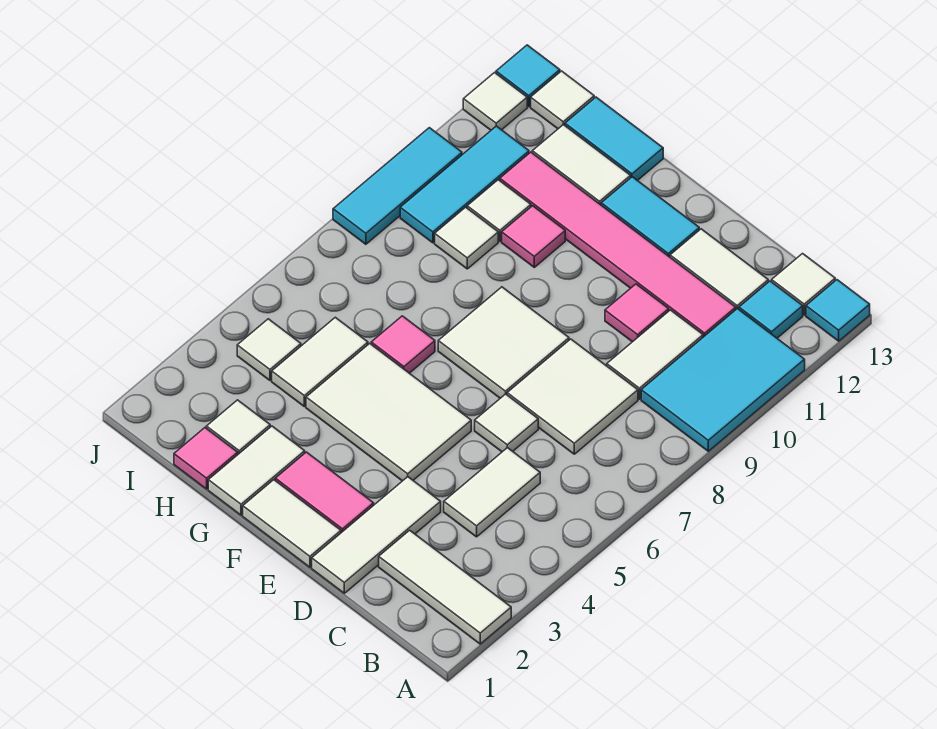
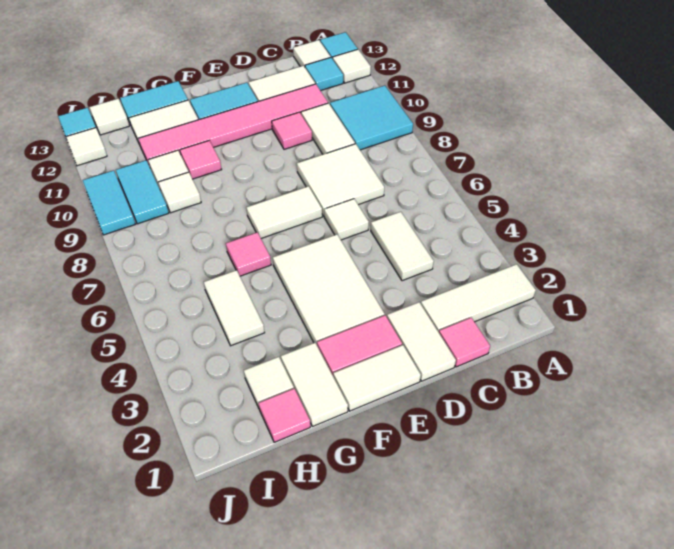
cyan tile A9:B11 level 1 -> cyan tile A9:B10 level 1
none -> pink tile C1 level 1
white tile D1:D3 level 1 -> white tile D1:D2 level 1
white tile E4:G5 level 1 -> white tile E3:F5 level 1
white tile E7:F8 level 1 -> white tile E7:F7 level 1
white tile I4 level 1 -> white tile A12 level 1
cyan tile I9:I11 level 1 -> cyan tile I9:I10 level 1
cyan tile J8:J10 level 1 -> cyan tile J9:J10 level 1

